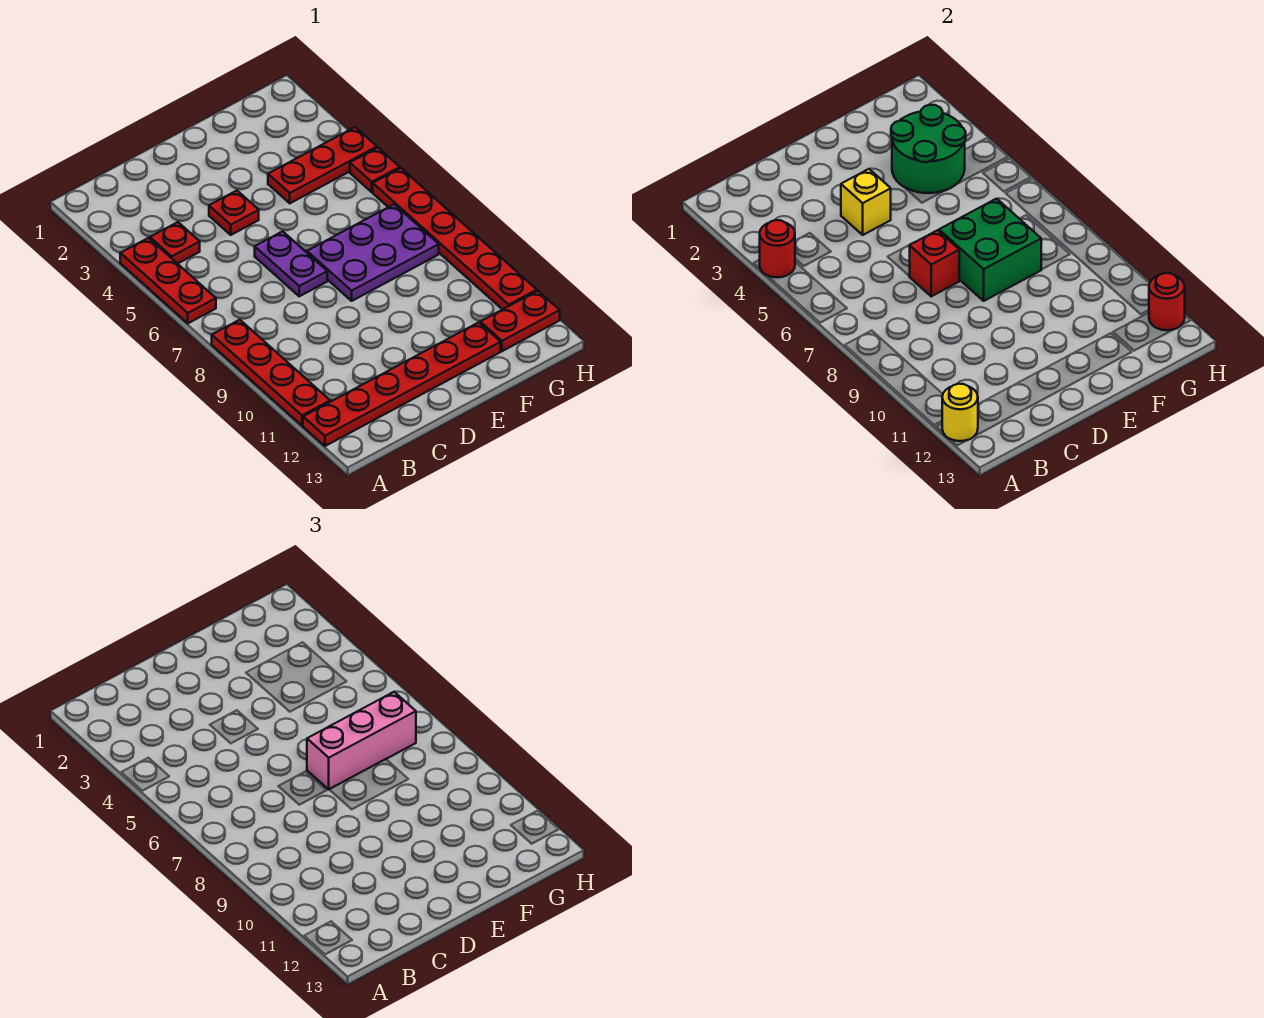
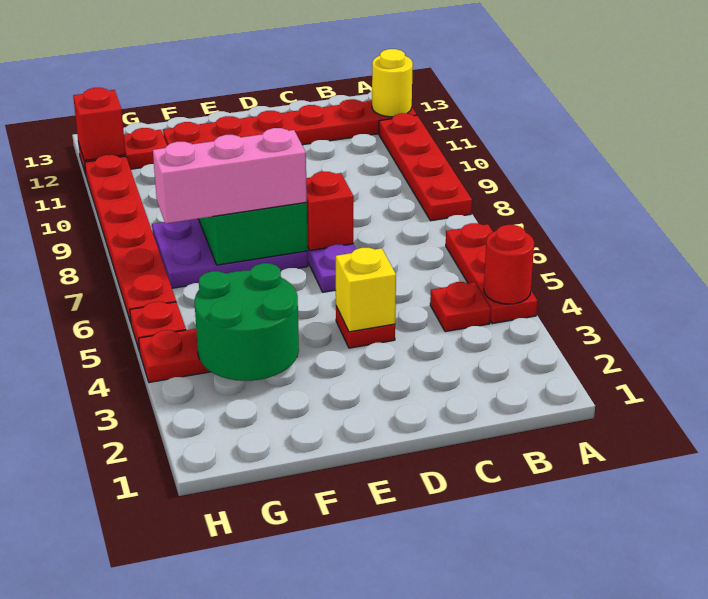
red round brick H12 level 2 -> red brick H12 level 2

